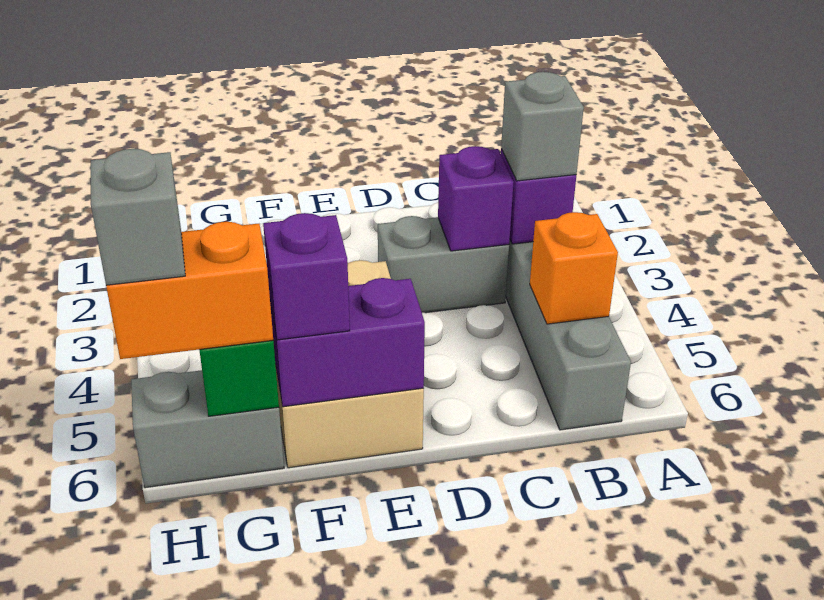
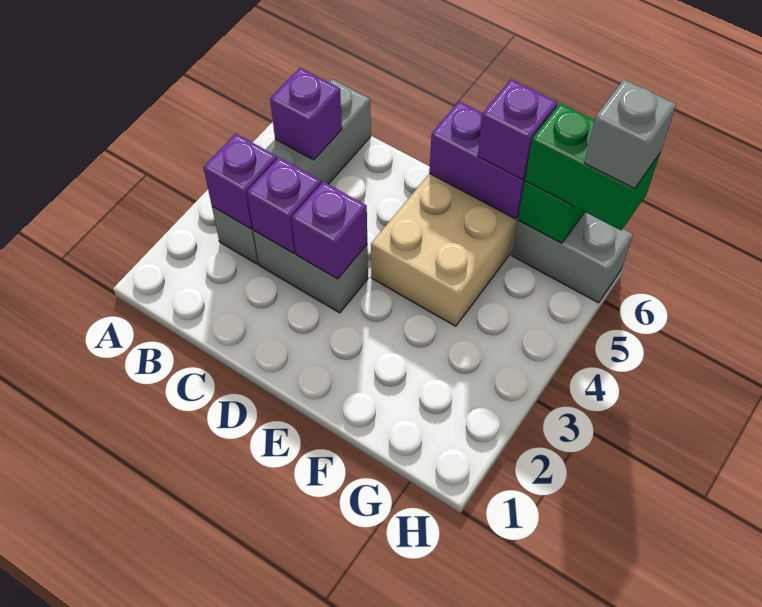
grey brick B3 level 3 -> none
orange brick B5 level 2 -> purple brick B5 level 2
none -> purple brick D3 level 2
orange brick G6:H6 level 3 -> green brick G6:H6 level 3

